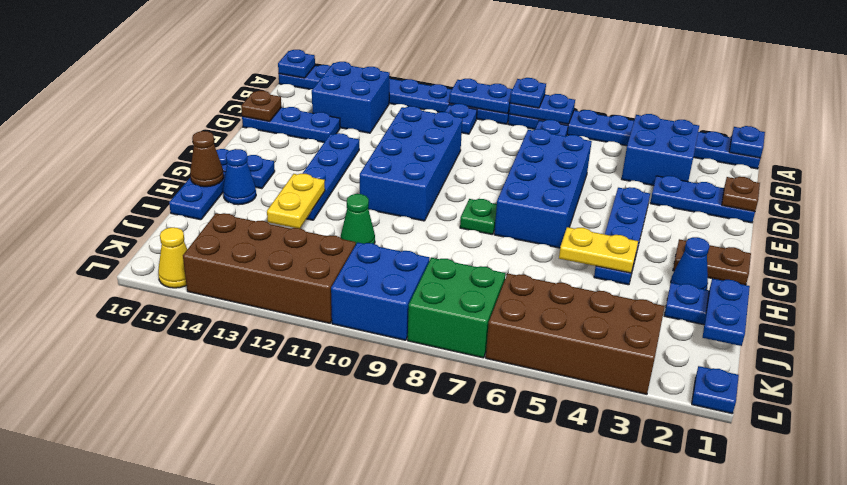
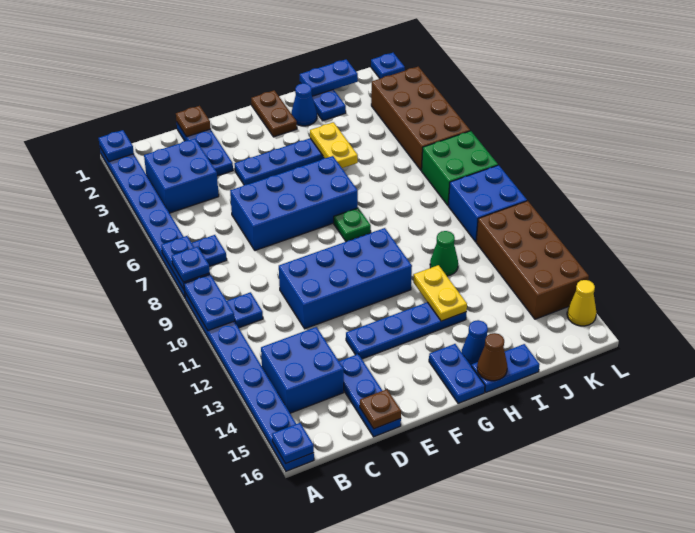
yellow plate H13:I13 level 2 -> yellow plate H12:H13 level 2

